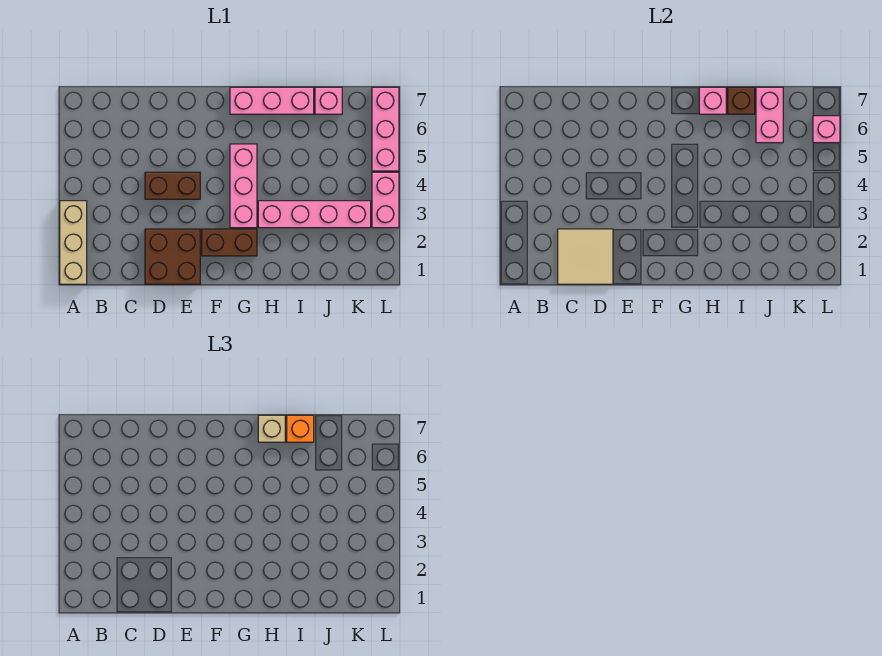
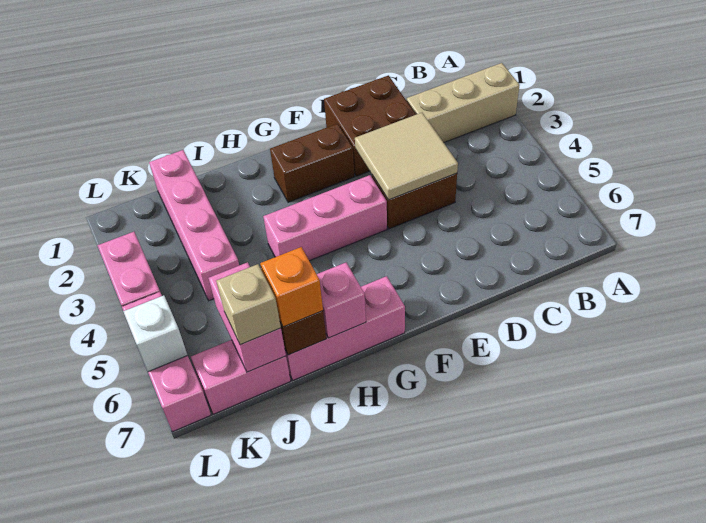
tan brick A1:A3 level 1 -> tan brick A2:C2 level 1
tan tile C1:D2 level 2 -> tan tile D3:E4 level 2
pink brick G3:G5 level 1 -> pink brick F4:H4 level 1
pink brick H3:K3 level 1 -> pink brick J1:J4 level 1
tan brick H7 level 3 -> tan brick J7 level 3
pink brick J7 level 1 -> pink brick J7:K7 level 1
pink brick L6 level 2 -> white brick L6 level 2

